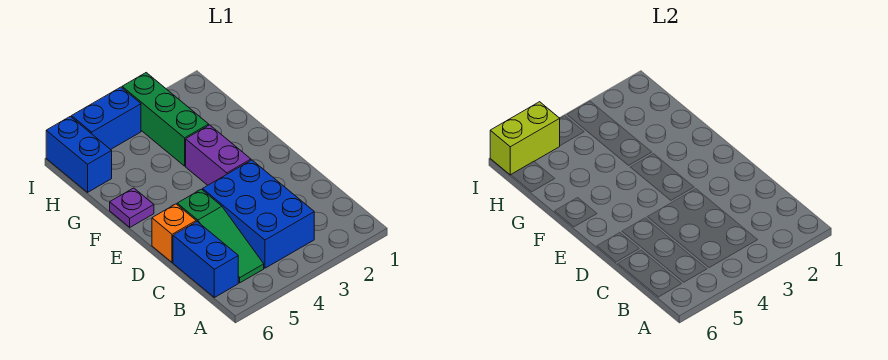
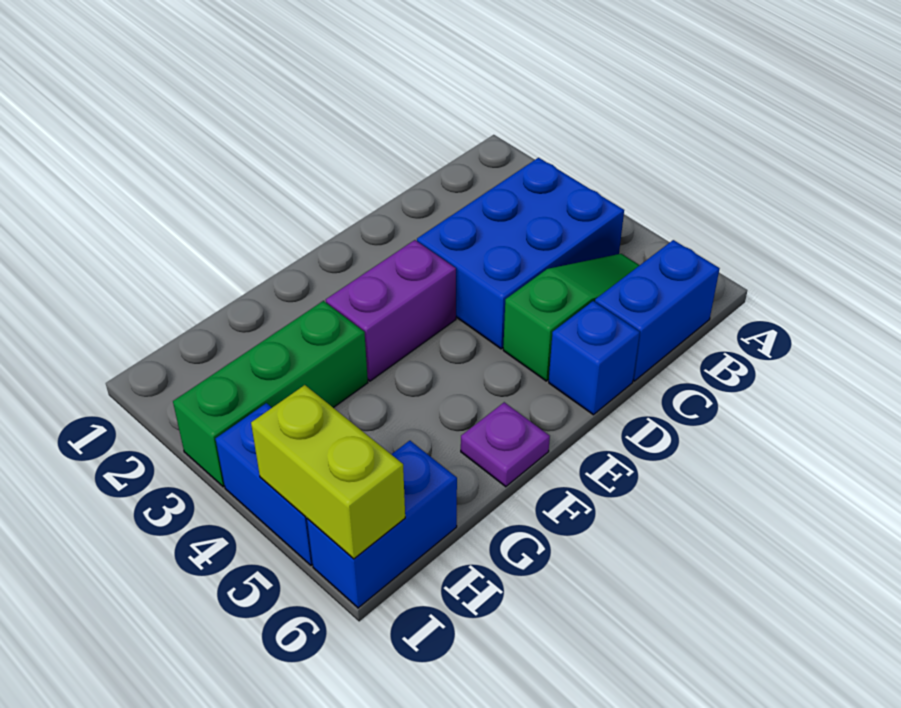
orange brick D6 level 1 -> blue brick D6 level 1

